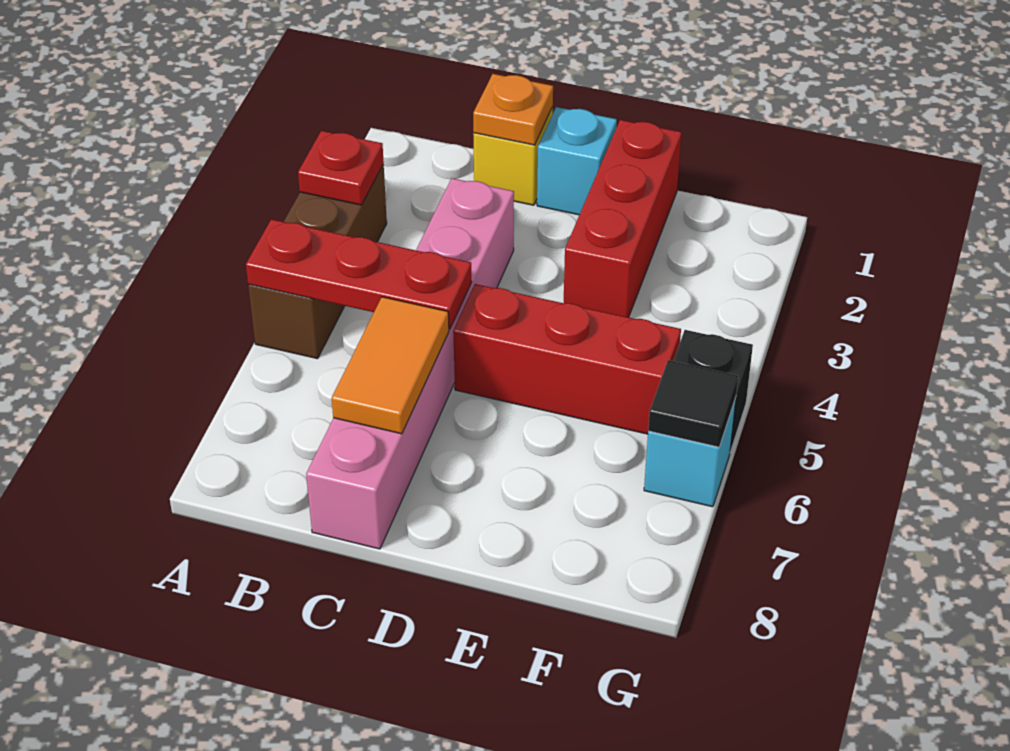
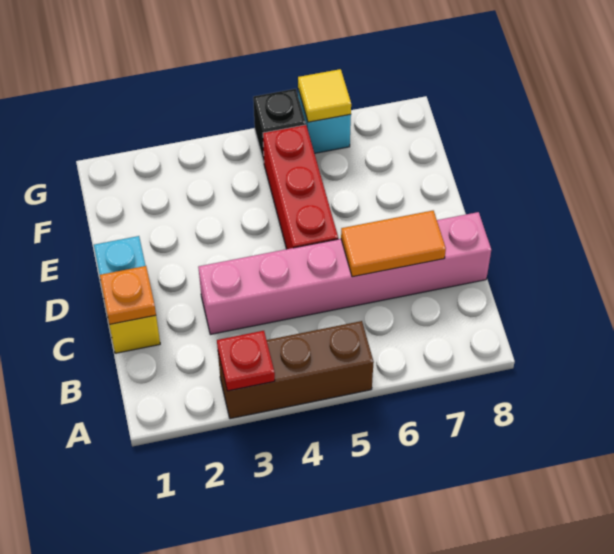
red plate A5:C5 level 2 -> none
red brick E1:E3 level 1 -> none
black tile G6 level 2 -> yellow tile G6 level 2

